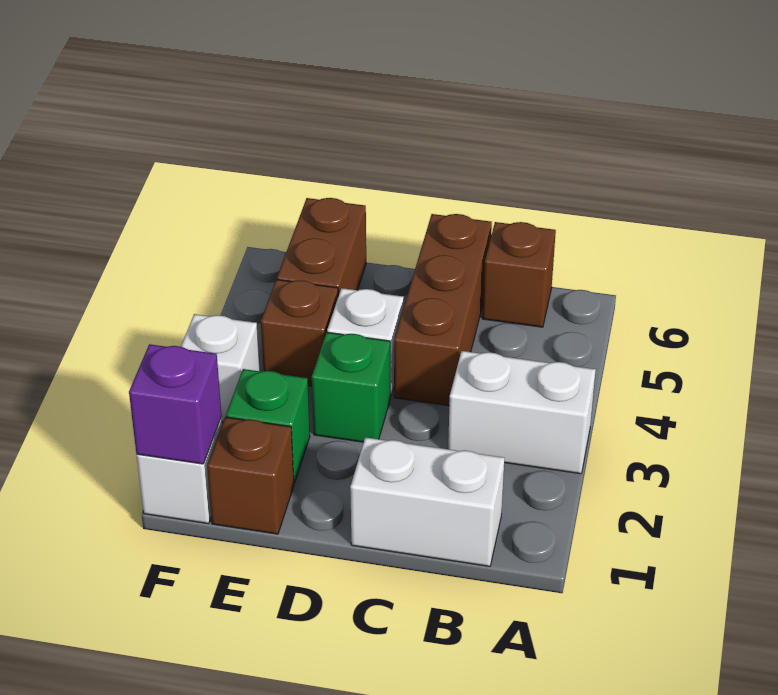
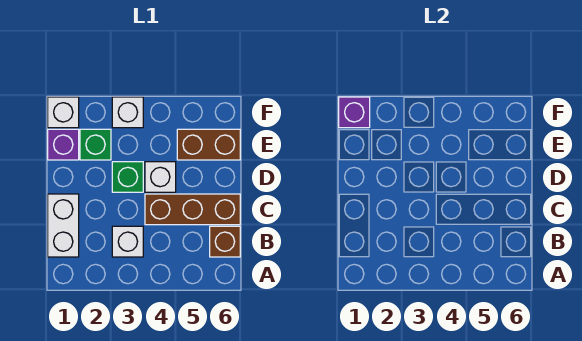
white brick A3:B3 level 1 -> white brick B3 level 1
brown brick E1 level 1 -> purple brick E1 level 1
brown brick E4 level 1 -> none

